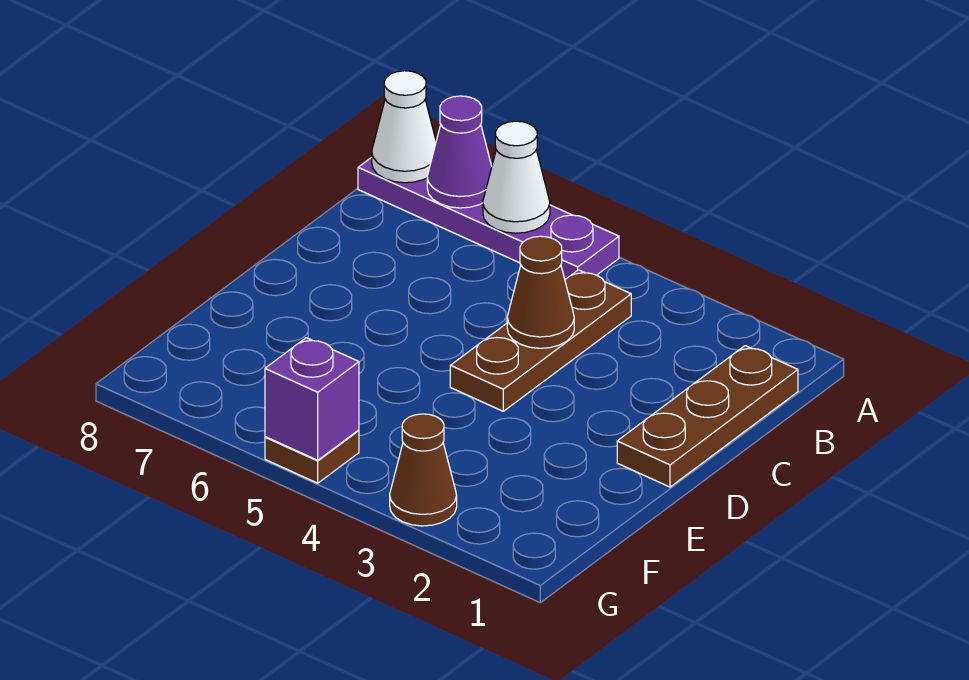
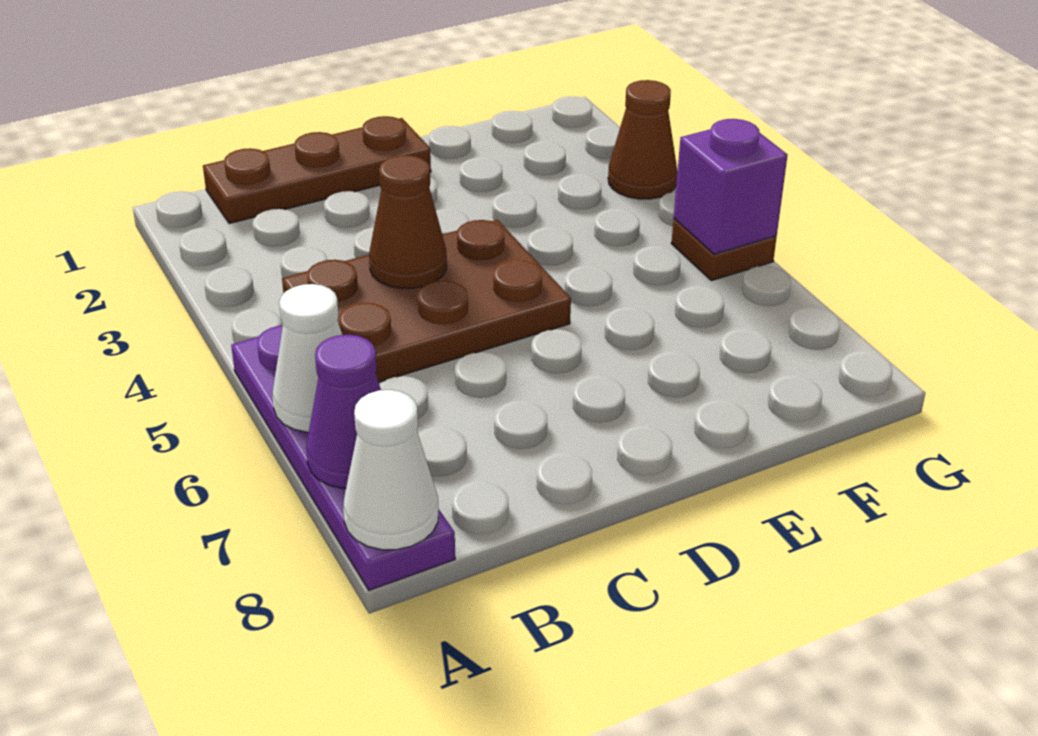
brown plate B4:D4 level 1 -> brown plate B4:D5 level 1

